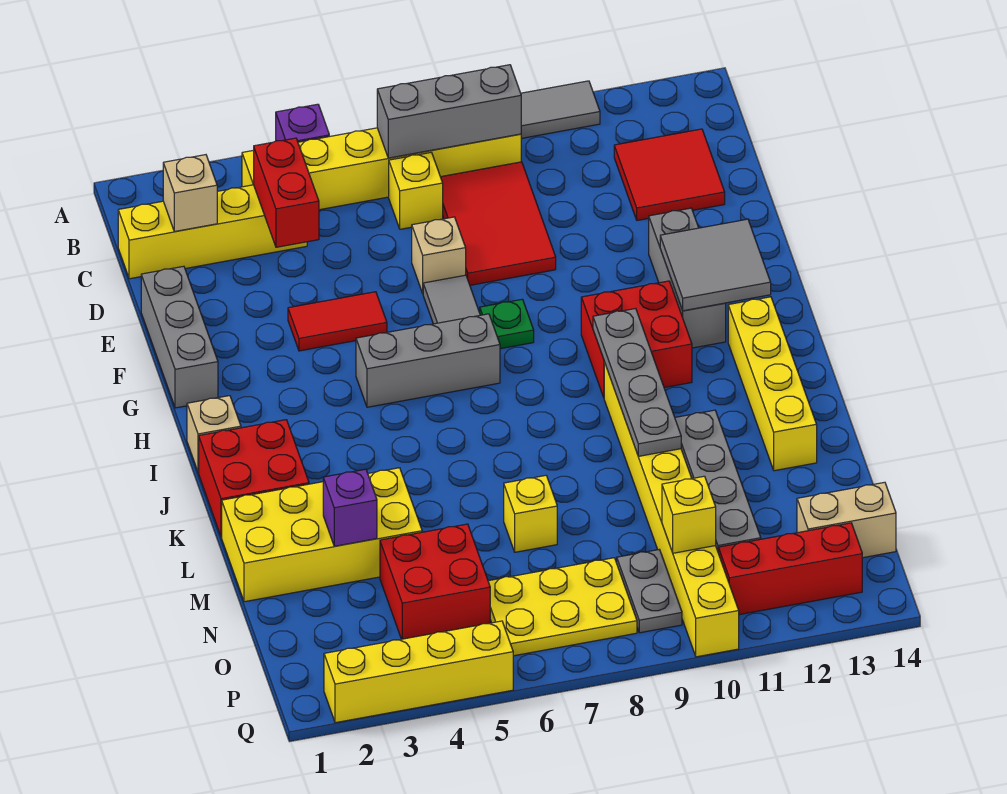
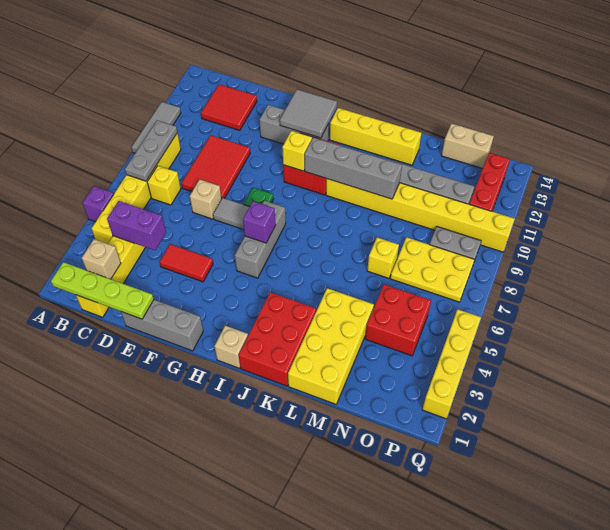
none -> lime plate B1:E1 level 2
grey brick B7:B9 level 2 -> grey plate B7:B9 level 2
red brick C4:D4 level 2 -> purple brick C4:D4 level 2
red tile C8:E9 level 1 -> red tile D8:E10 level 1
red tile F4:F5 level 1 -> red tile E4:F4 level 1
grey plate I10:L10 level 2 -> grey brick I10:L10 level 2
red brick J1:K2 level 1 -> red brick J1:K3 level 1
purple brick M3 level 2 -> purple brick H6 level 2
yellow plate O6:P8 level 1 -> yellow plate N7:P8 level 1
yellow brick O10 level 2 -> yellow brick H10 level 2
tan brick O13:O14 level 1 -> tan brick N14:O14 level 1

